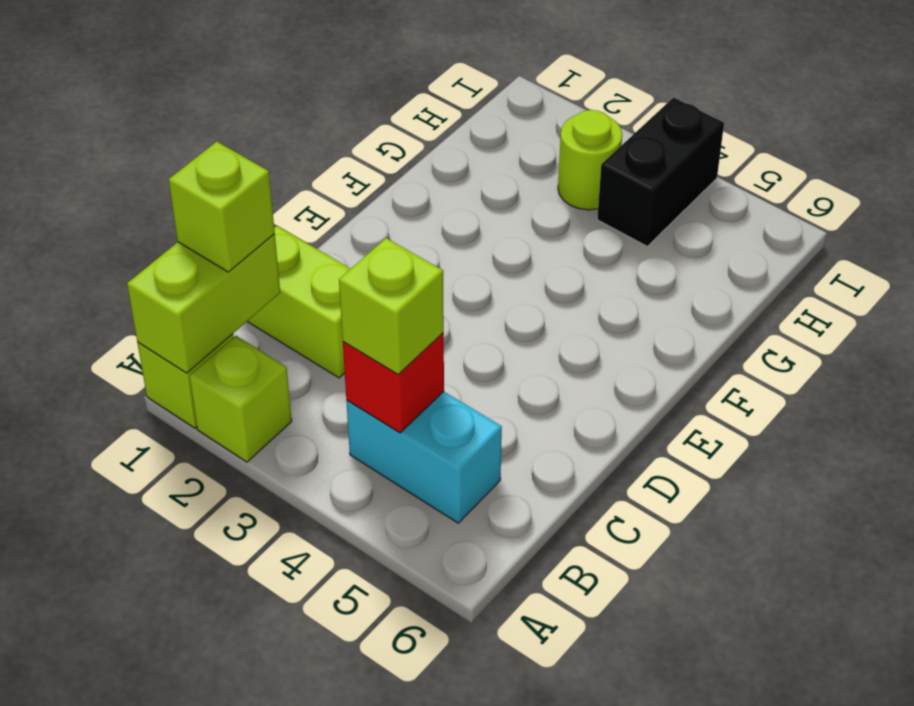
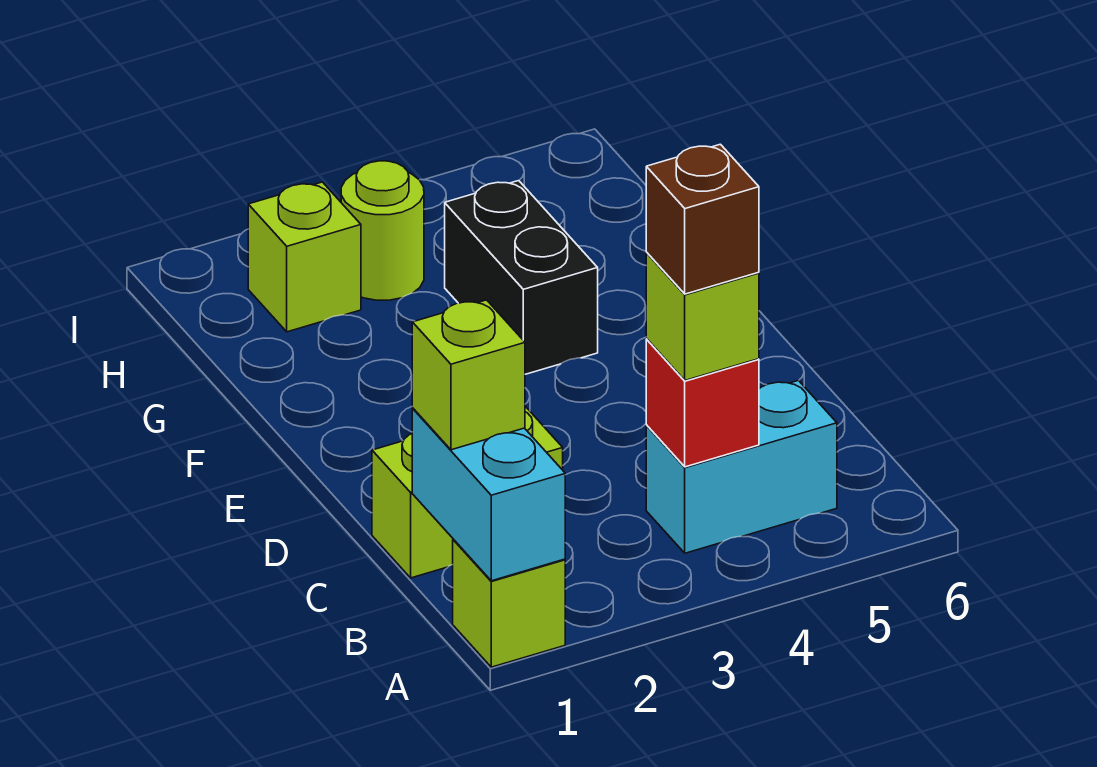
lime brick A1:B1 level 2 -> cyan brick A1:B1 level 2
lime brick A2 level 1 -> lime brick H2 level 1
none -> brown brick B4 level 4
black brick H4:I4 level 1 -> black brick F4:G4 level 1

